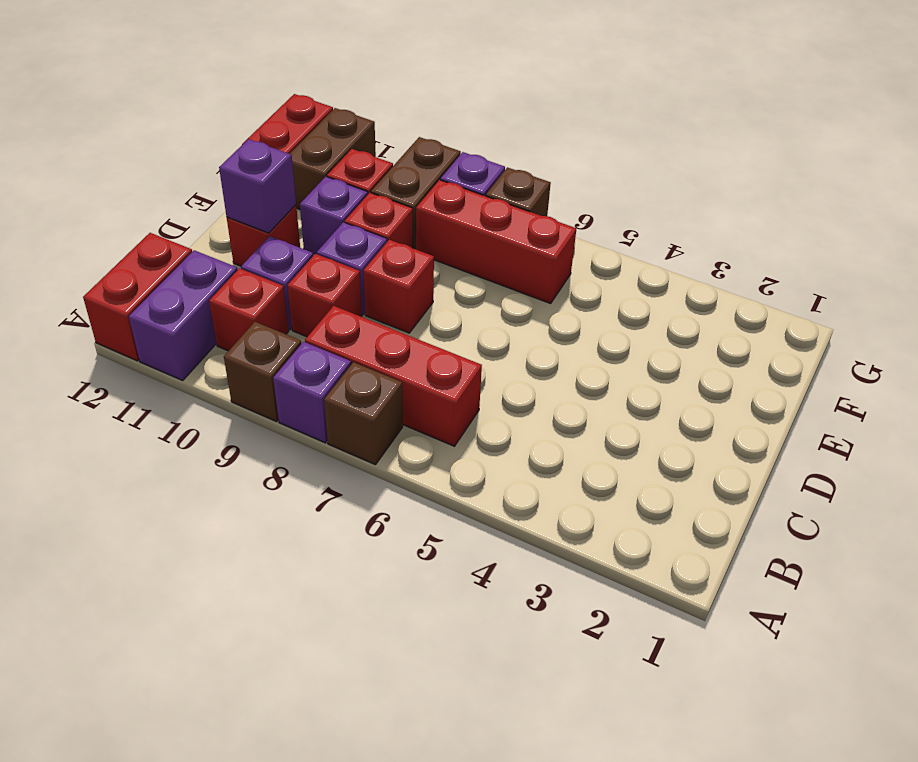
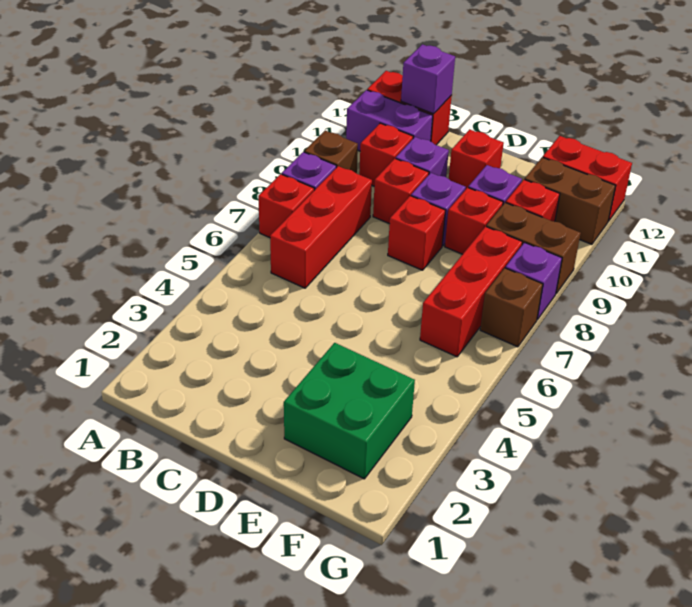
brown brick A7 level 1 -> red brick A7 level 1
purple brick D11 level 2 -> purple brick B12 level 2
none -> green brick E2:F3 level 1

